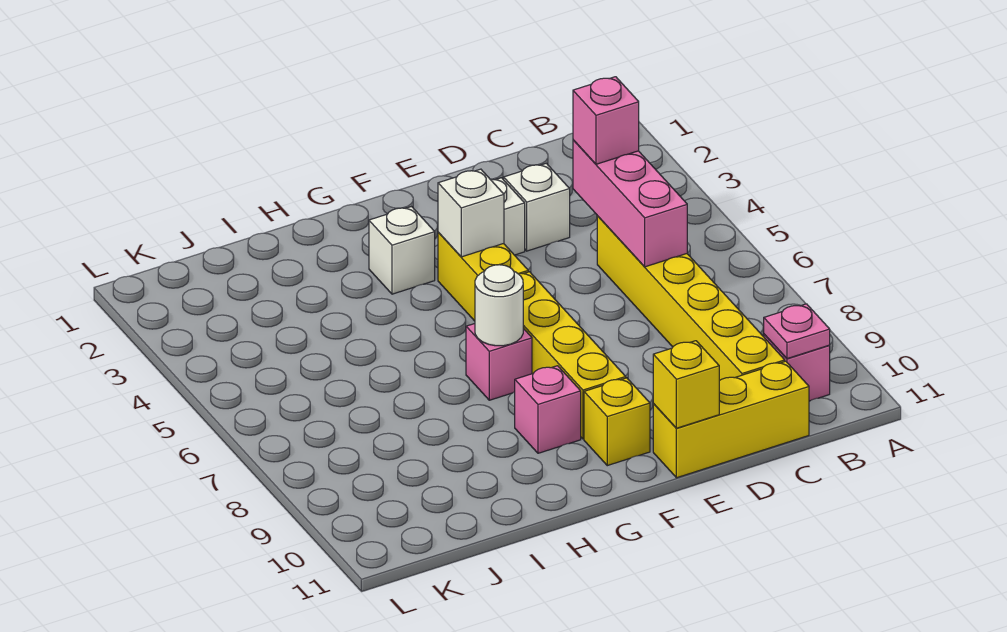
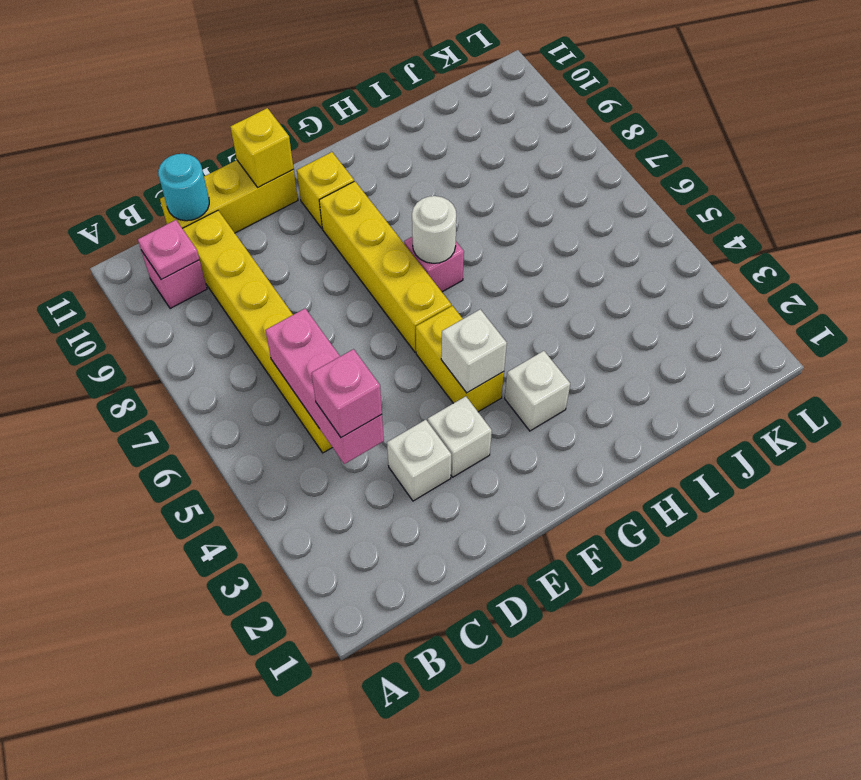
none -> cyan round brick C11 level 2
pink brick G9 level 1 -> none

